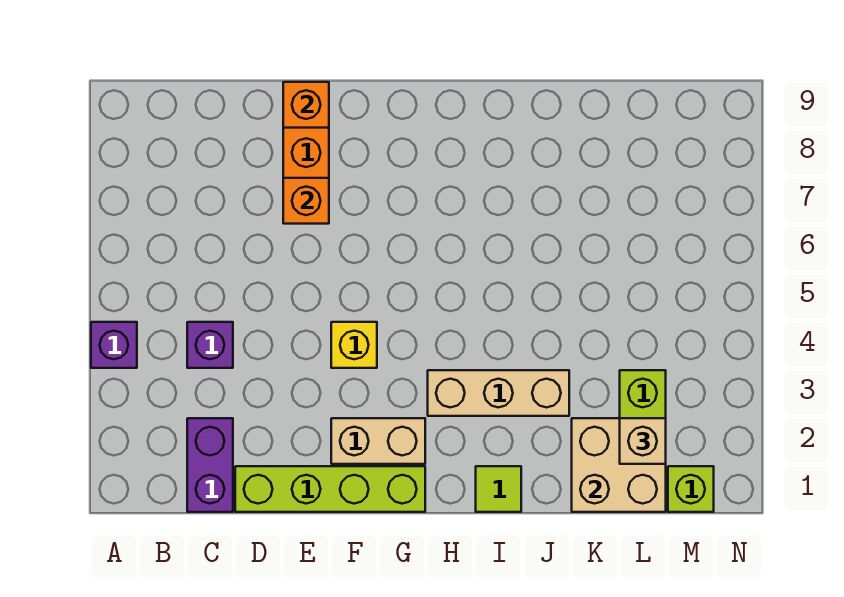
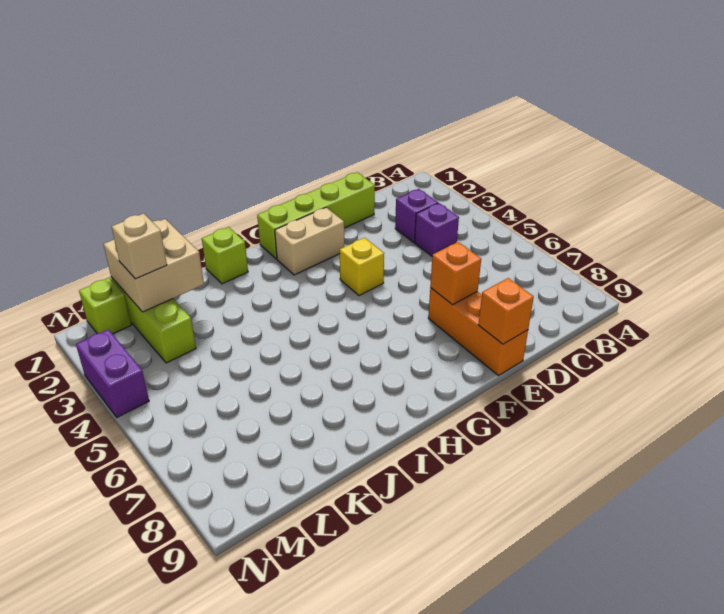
purple brick A4 level 1 -> purple brick C3 level 1
purple brick C1:C2 level 1 -> purple brick N3:N4 level 1
tan brick H3:J3 level 1 -> none
lime tile I1 level 1 -> lime brick I1 level 1

